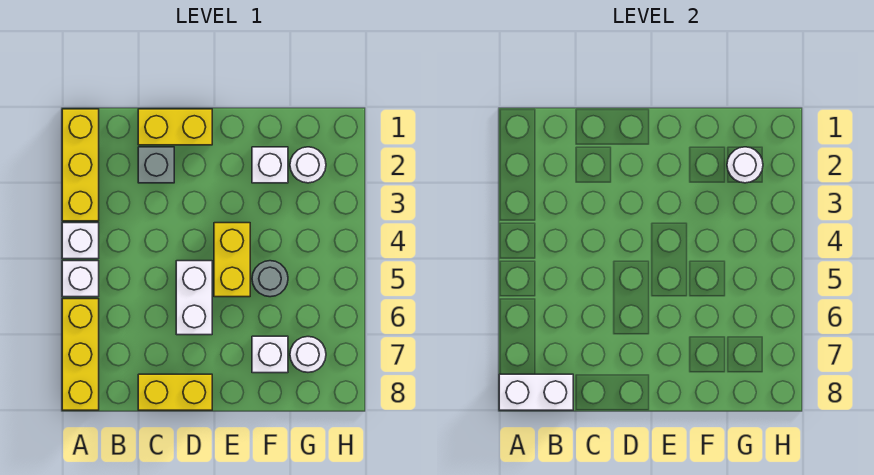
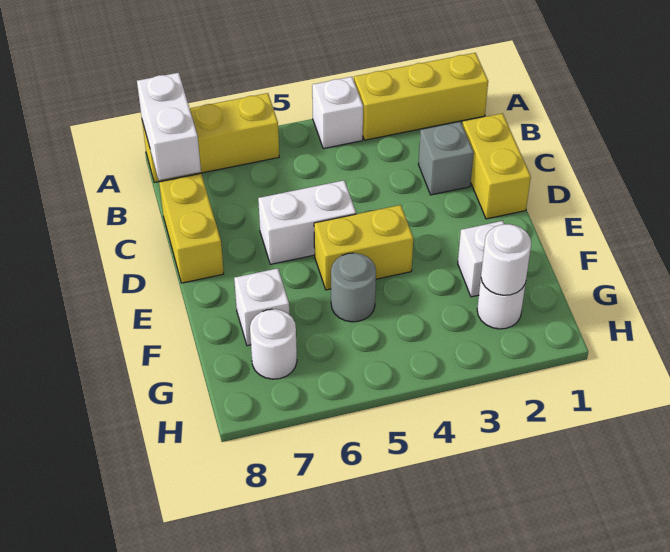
white brick A5 level 1 -> none

